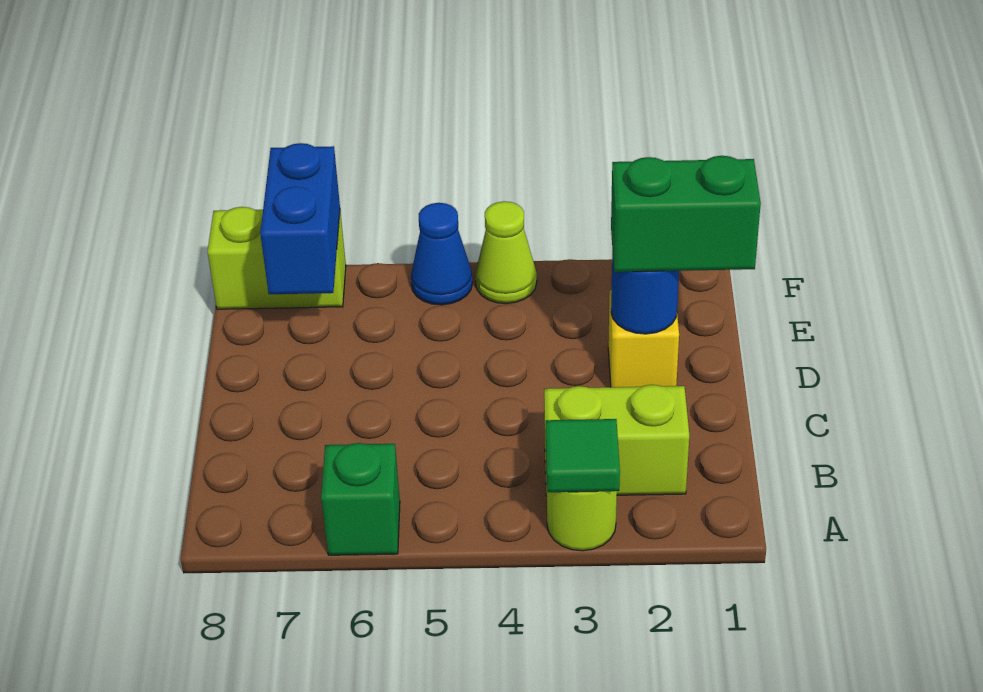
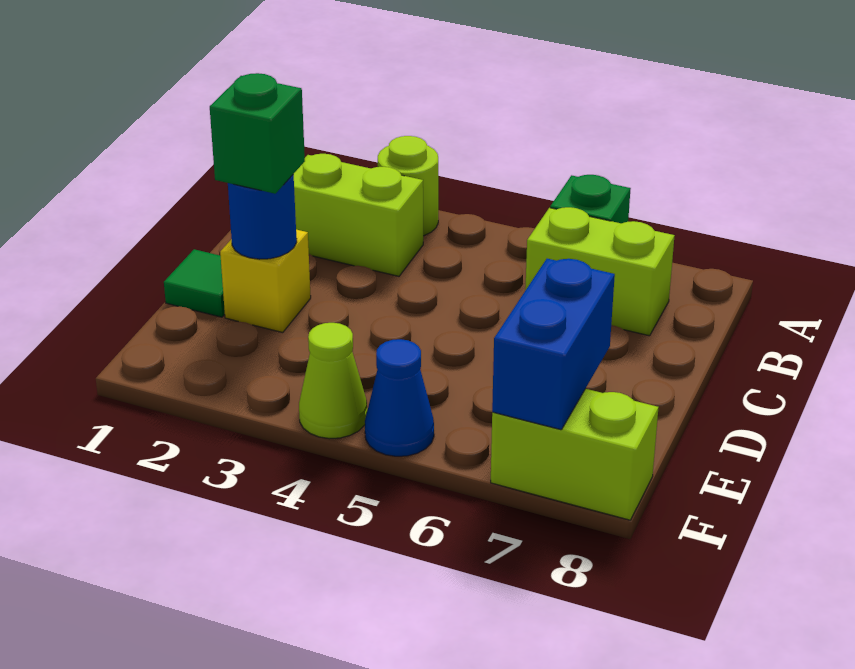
green tile A3 level 2 -> green tile D1 level 1
none -> lime brick B6:B7 level 1
green brick D1:D2 level 3 -> green brick D2 level 3

